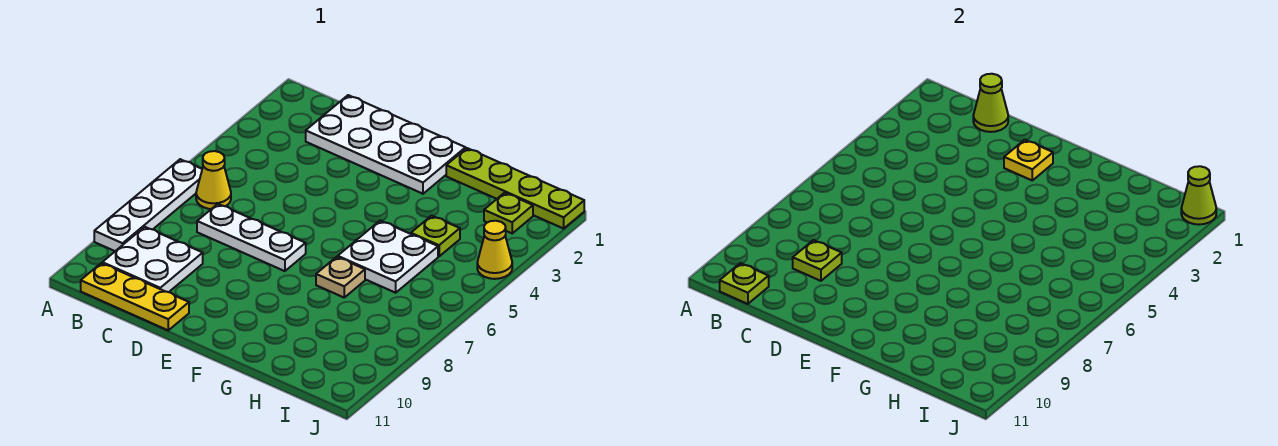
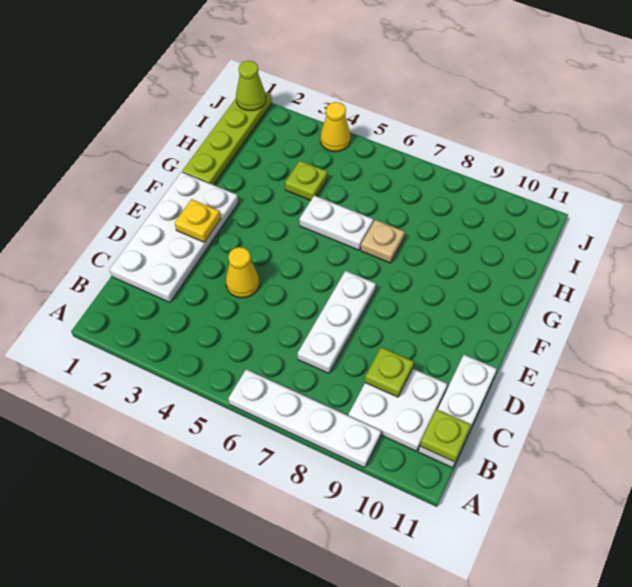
yellow cone B6 level 1 -> yellow cone D4 level 1
yellow plate B11:D11 level 1 -> white plate B11:D11 level 1
lime cone C1 level 2 -> none
white plate G5:H6 level 1 -> white plate G5:G6 level 1
lime plate I2 level 1 -> none

